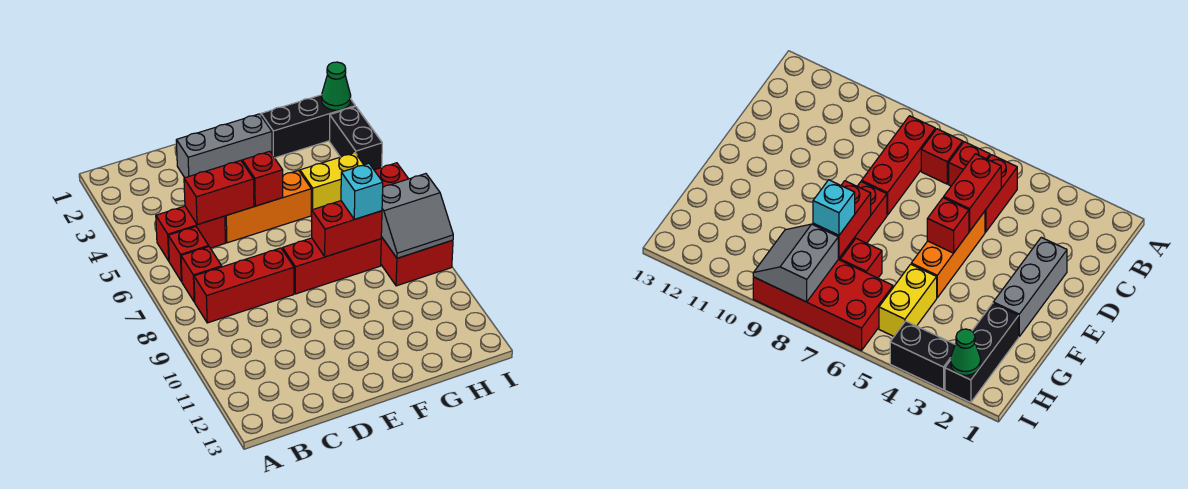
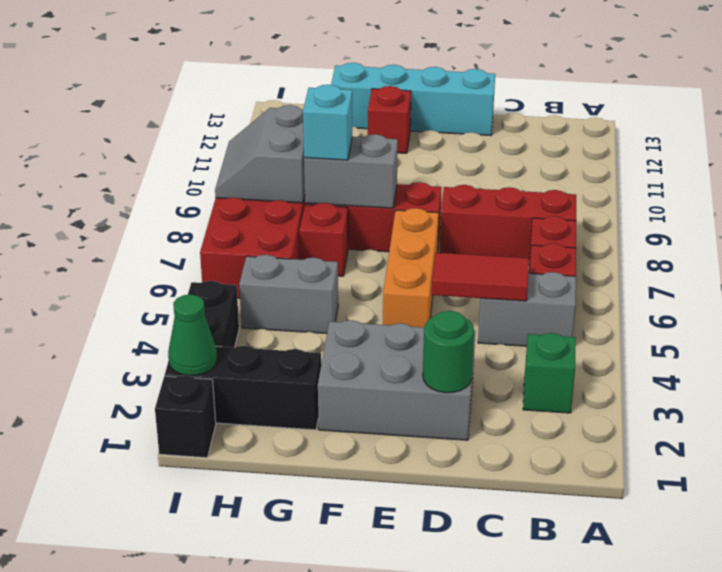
none -> green brick B3 level 1
red brick B5:C5 level 1 -> grey brick B5:C5 level 1
red brick C5:D5 level 2 -> red tile C5:D5 level 2
grey brick D2:F2 level 1 -> grey brick D2:F3 level 1
none -> green round brick D2 level 2
orange brick D5:F5 level 1 -> orange brick E5:E7 level 1
none -> cyan brick D13:G13 level 1
red brick E5 level 2 -> red brick F12 level 1
red brick F8:G8 level 2 -> grey brick F8:G8 level 2
yellow brick G5:H5 level 1 -> grey brick G5:H5 level 1
grey slope H8:I9 level 2 top 8 -> grey slope H8:I9 level 2 top H
none -> black brick I1 level 1

